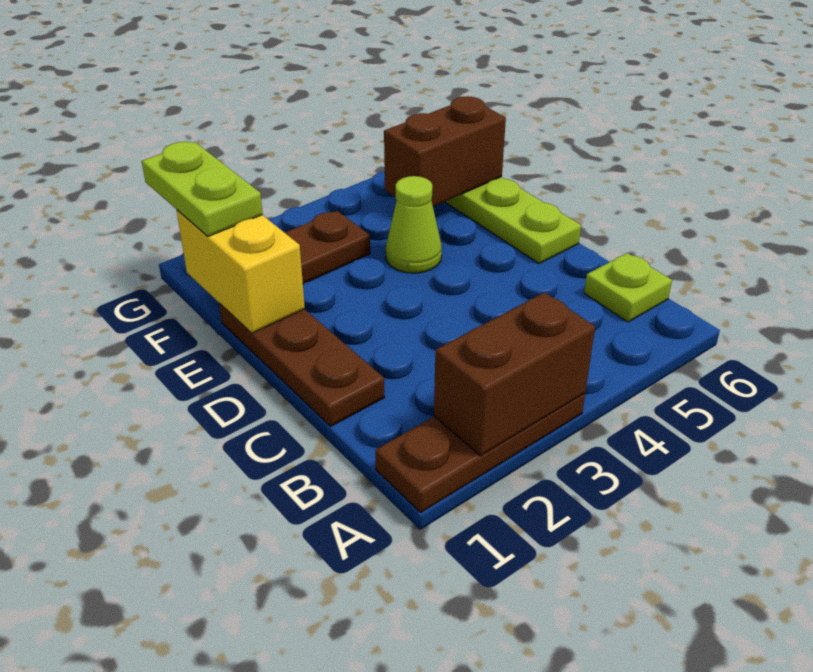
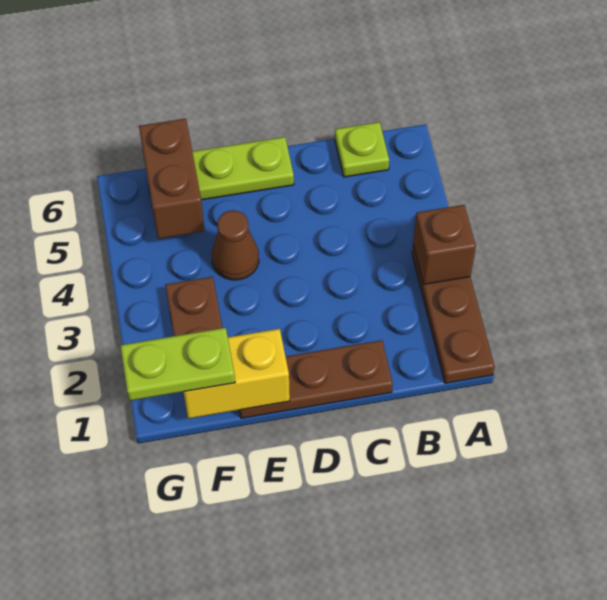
brown brick A2:A3 level 2 -> brown brick A3 level 2
lime cone E4 level 1 -> brown cone E4 level 1

